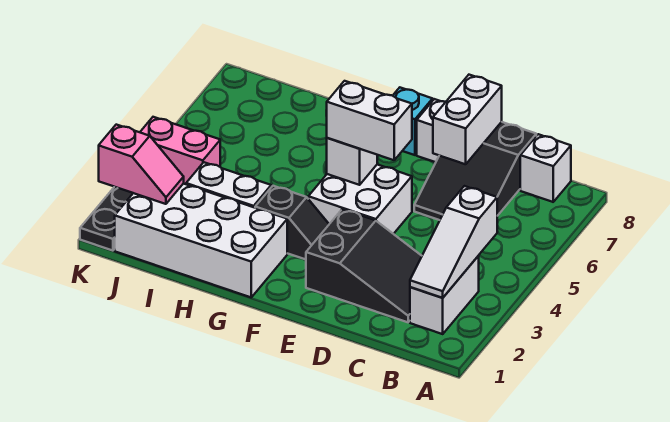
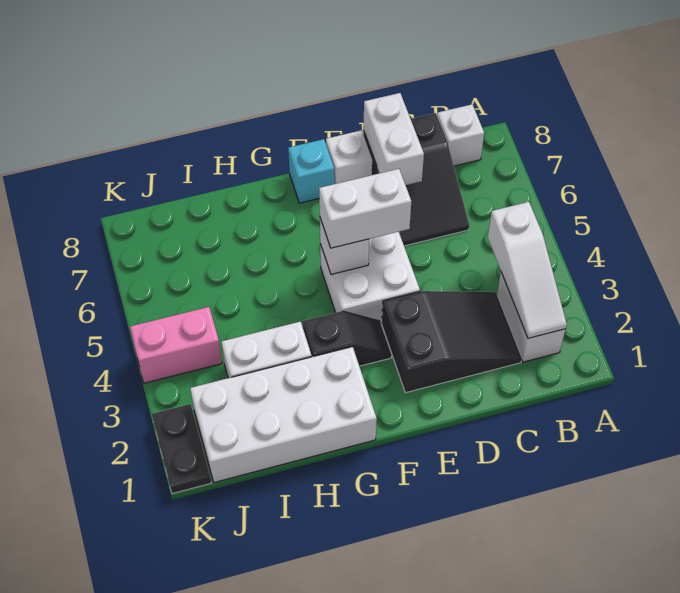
pink slope J2:K2 level 2 top K -> none

